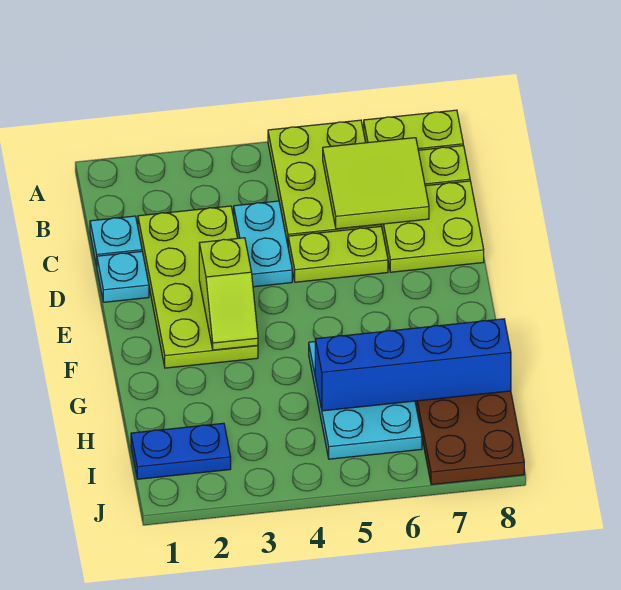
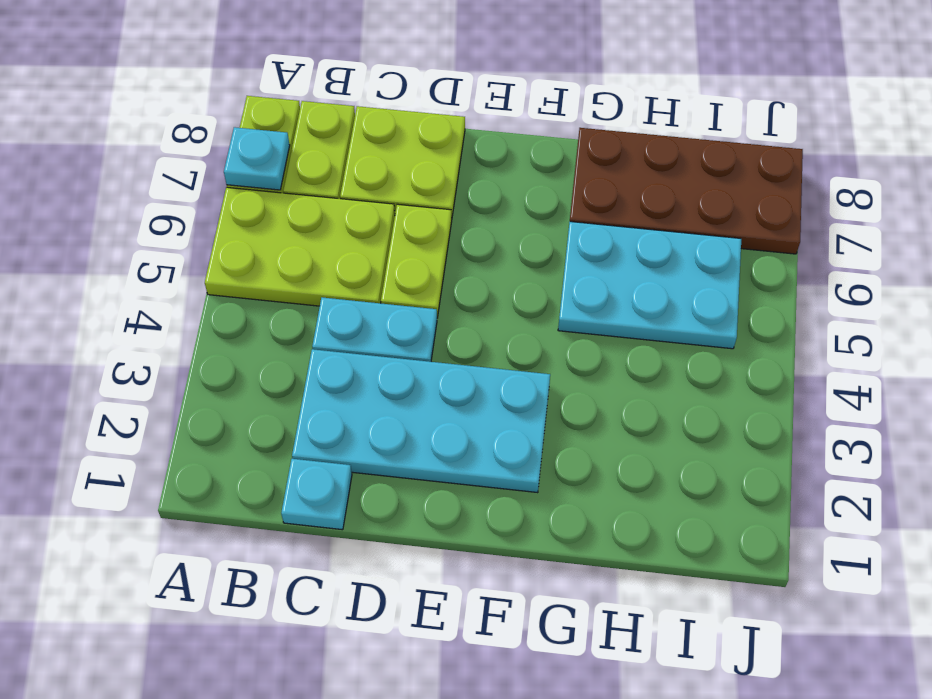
lime tile B6:C7 level 2 -> none
lime plate C2:F3 level 1 -> cyan plate C2:F3 level 1
cyan plate D1 level 1 -> cyan plate A7 level 2
lime slope E3:F3 level 2 top E -> none
blue brick H5:H8 level 2 -> none
blue plate I1:I2 level 1 -> none

